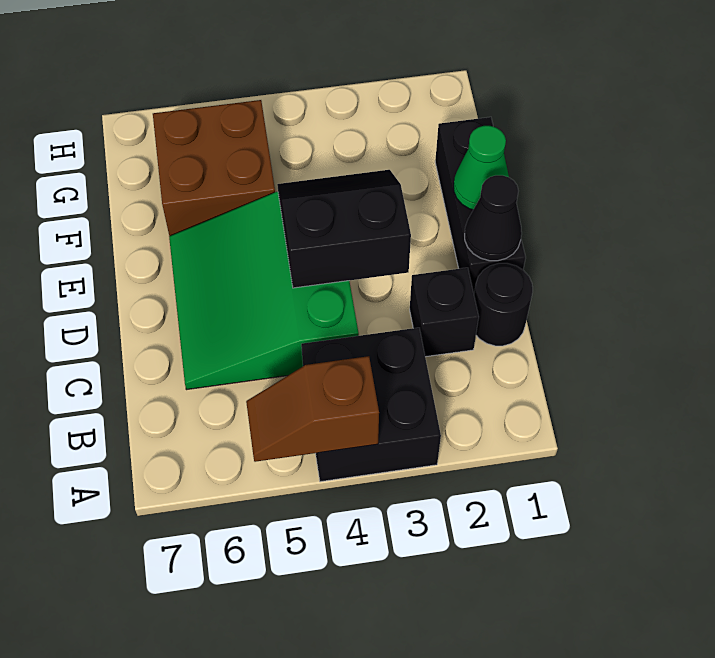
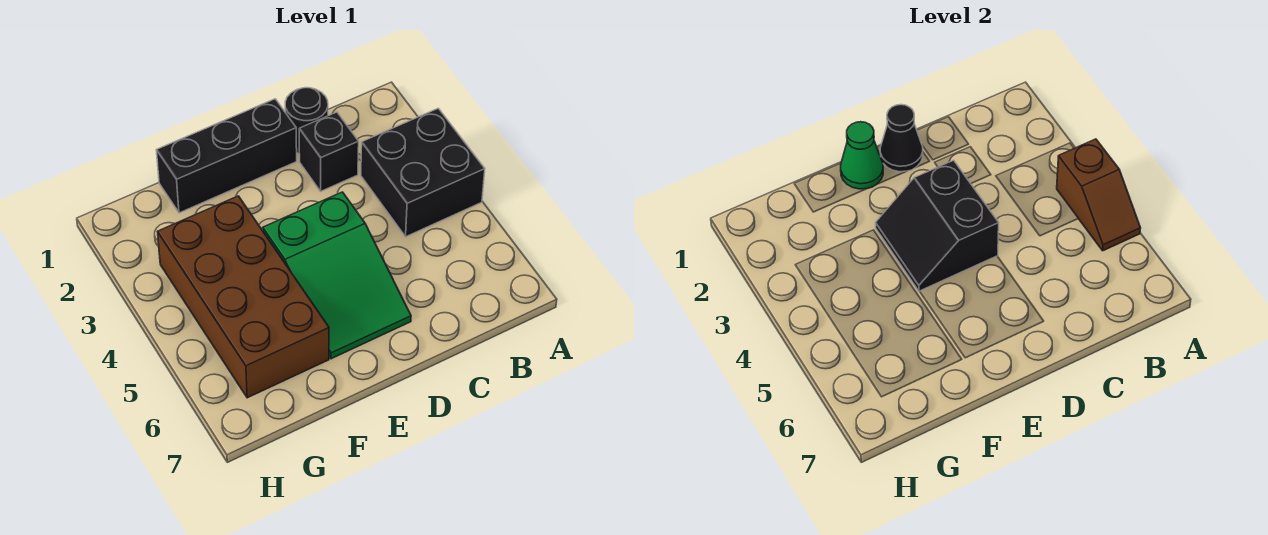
green slope C4:E6 level 1 top 4 -> green slope D4:E6 level 1 top 4
brown brick F5:G6 level 1 -> brown brick F3:G6 level 1

